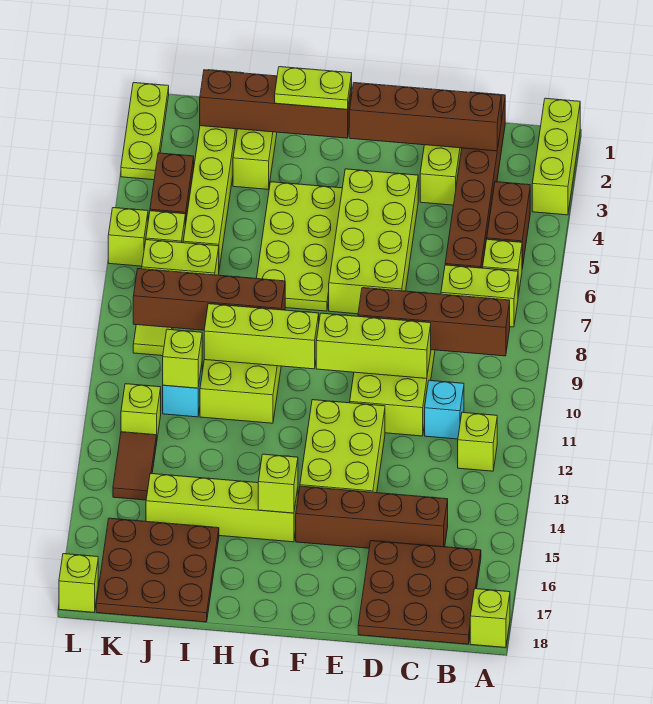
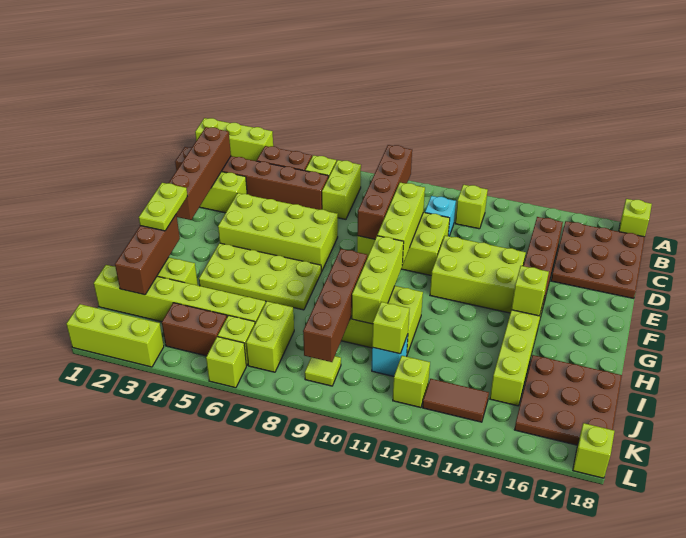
brown brick G2:J2 level 2 -> brown brick H2:J2 level 2
lime plate L1:L3 level 1 -> lime brick L1:L3 level 1

